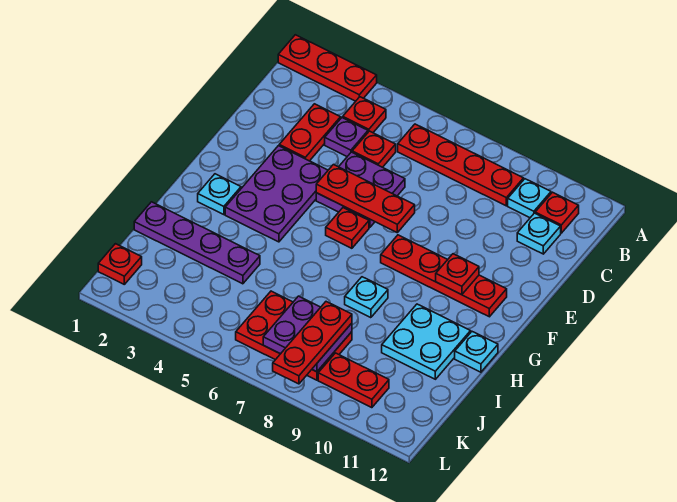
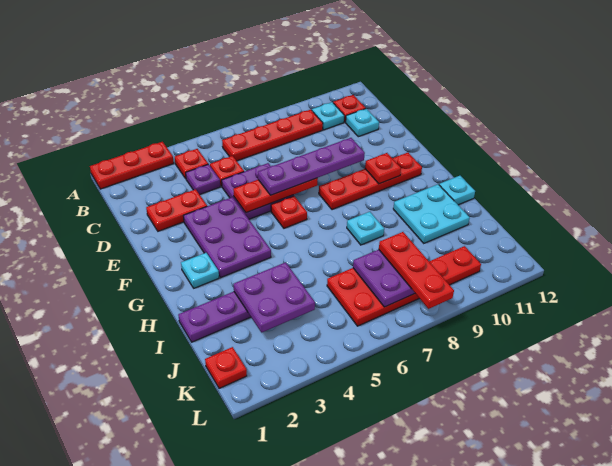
red plate C3:D3 level 1 -> red plate D2:D3 level 1
none -> purple plate E6:E9 level 3
none -> purple plate I3:J4 level 2

